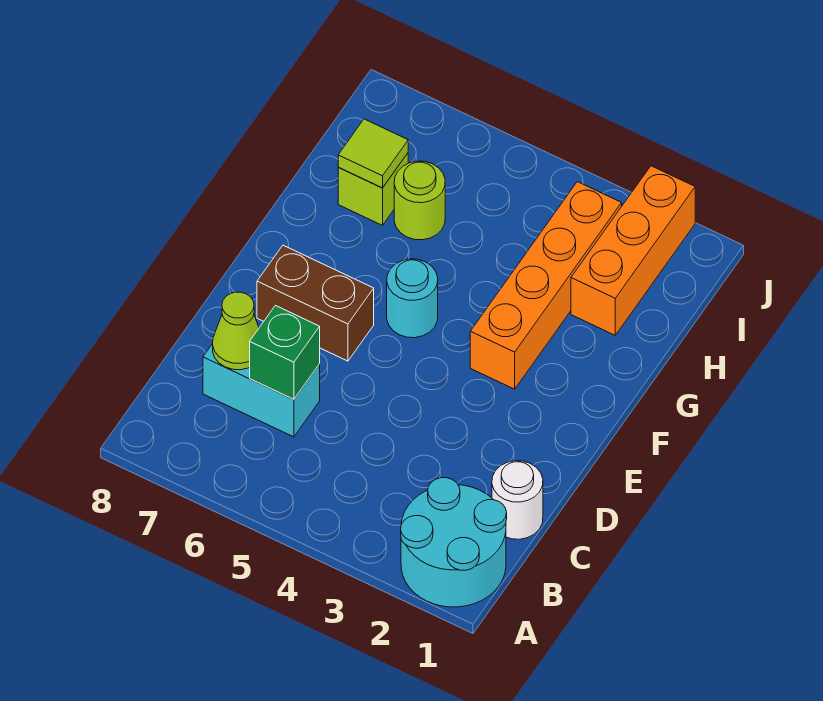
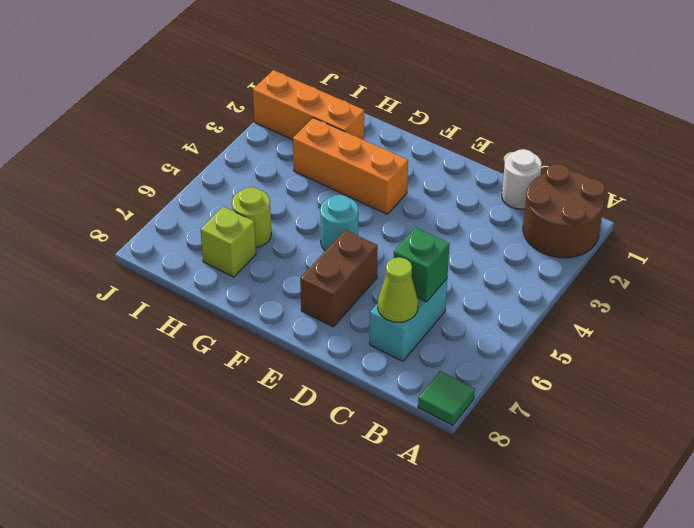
cyan round brick A1:B2 level 1 -> brown round brick A1:B2 level 1
none -> green tile A8 level 1
orange brick F3:I3 level 1 -> orange brick F3:H3 level 1
lime tile H7 level 2 -> none

